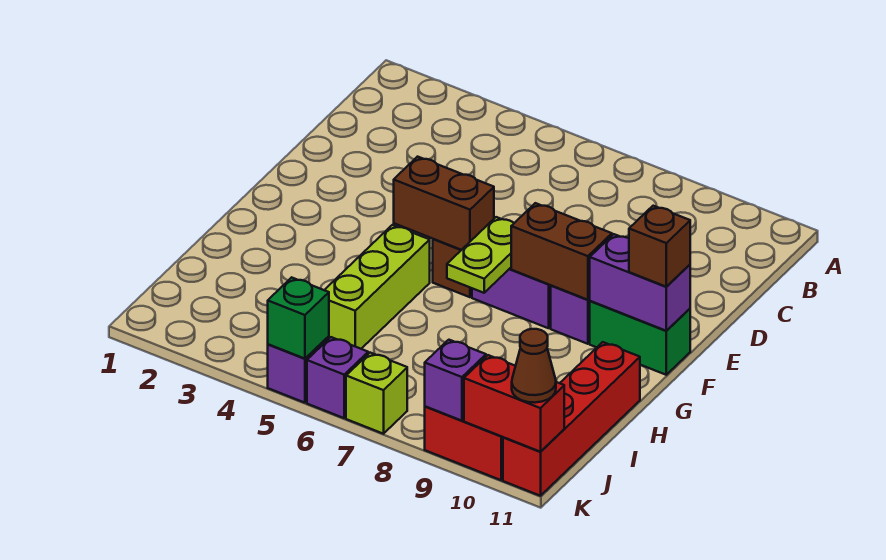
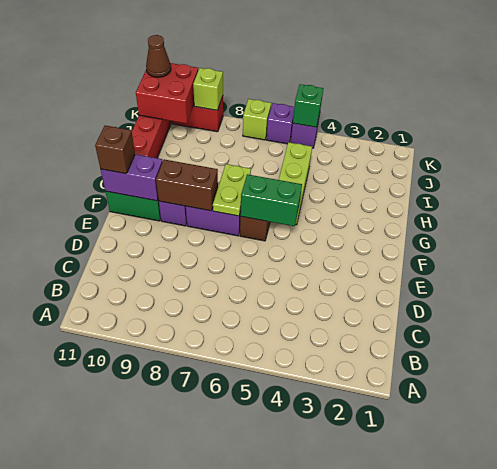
brown brick F5:F6 level 2 -> green brick F5:F6 level 2
purple brick K9 level 2 -> lime brick K9 level 2
red brick K10:K11 level 2 -> red brick J10:K11 level 2

